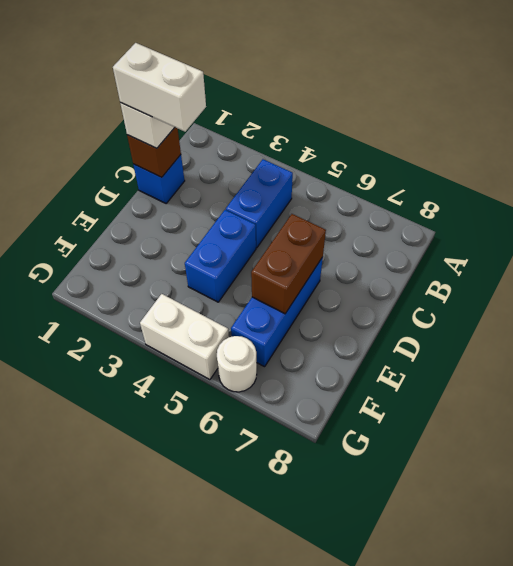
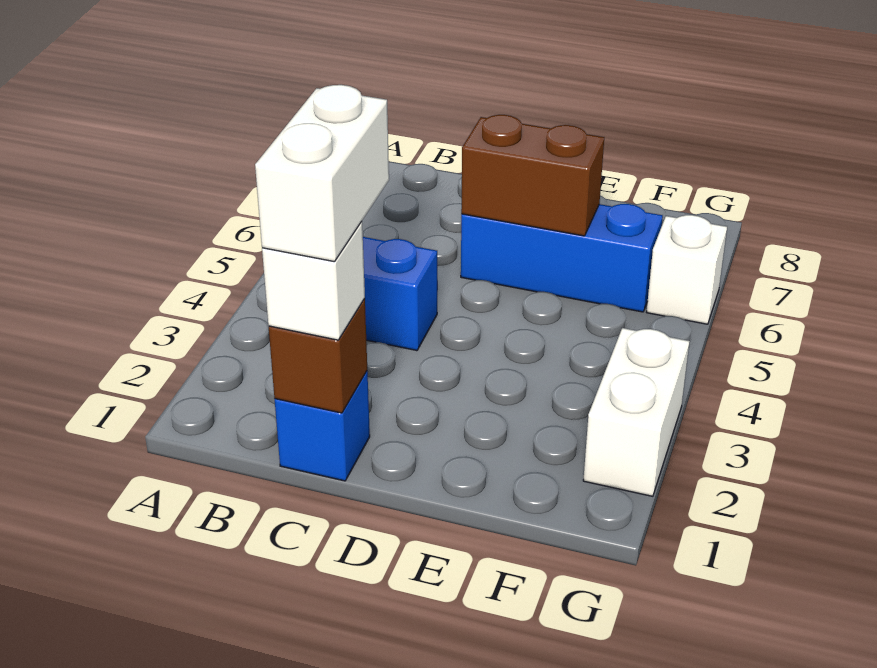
blue brick D4:E4 level 1 -> none
white brick G4:G5 level 1 -> white brick G2:G3 level 1
white round brick G6 level 1 -> white brick G6 level 1

